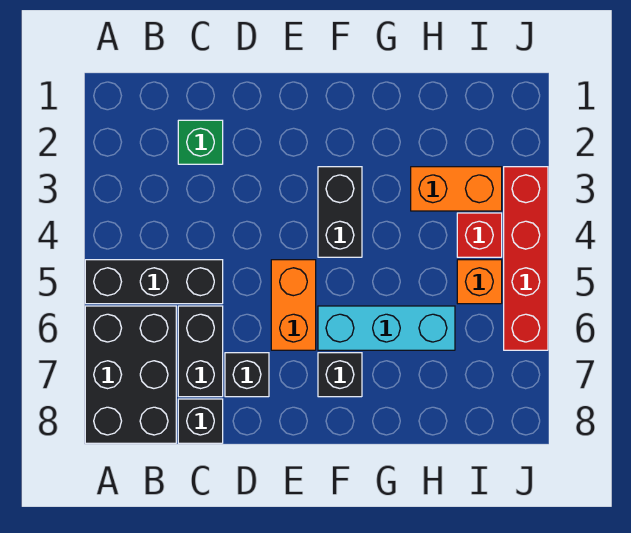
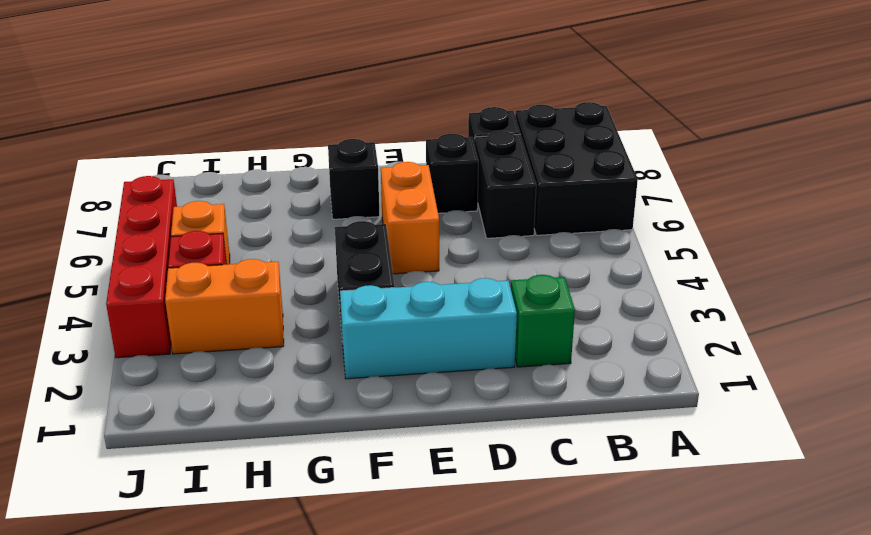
black brick A5:C5 level 1 -> none
cyan brick F6:H6 level 1 -> cyan brick D2:F2 level 1

